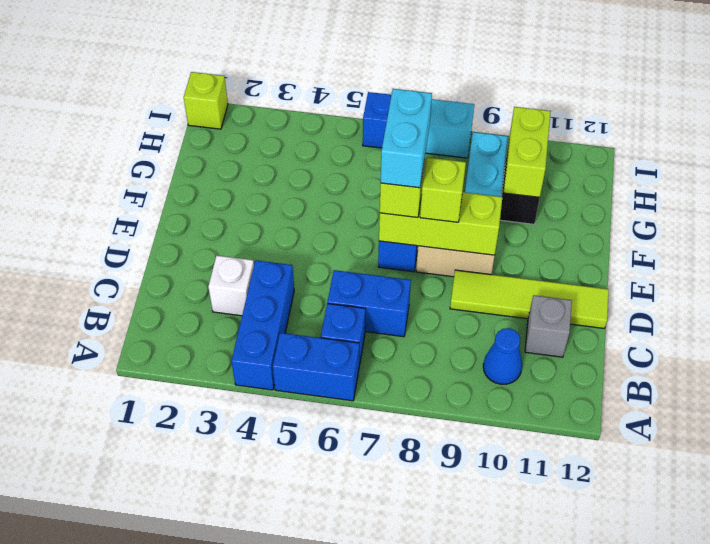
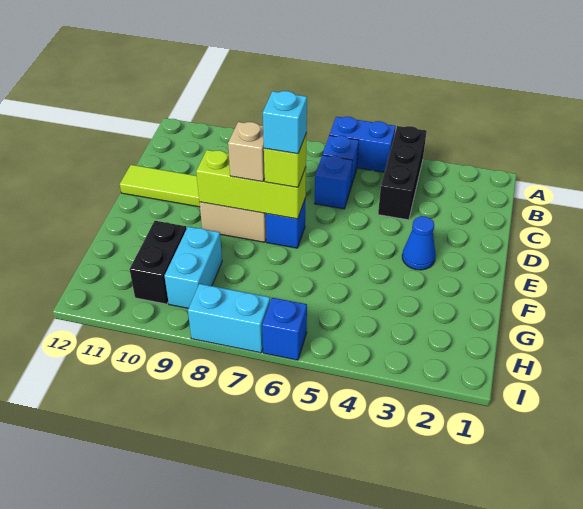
blue brick A4:C4 level 1 -> black brick A4:C4 level 1
blue cone B10 level 1 -> blue cone E3 level 1
white brick C3 level 1 -> none
blue brick C6:C7 level 1 -> blue brick C6 level 1
grey brick C11 level 1 -> none
cyan brick E7:F7 level 4 -> cyan brick E7 level 4
lime brick E8 level 3 -> tan brick E8 level 3
lime brick G10:H10 level 2 -> none
lime brick I1 level 1 -> none

